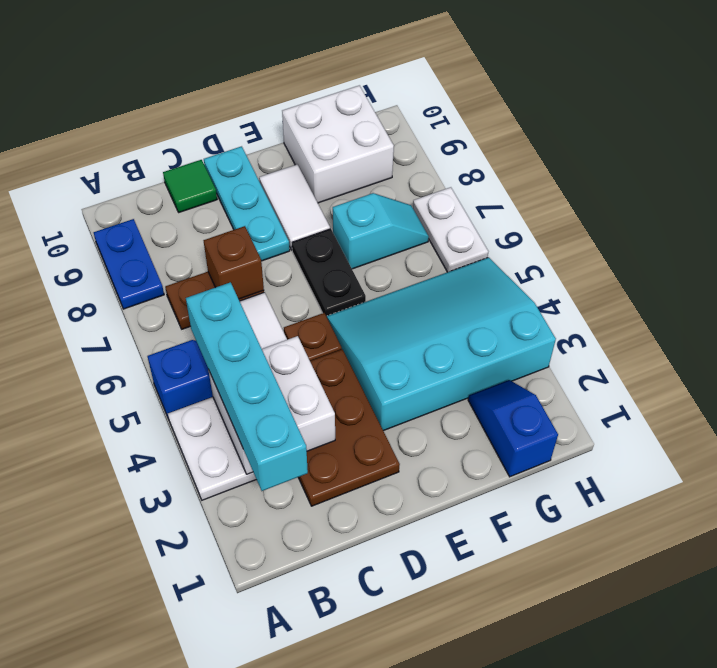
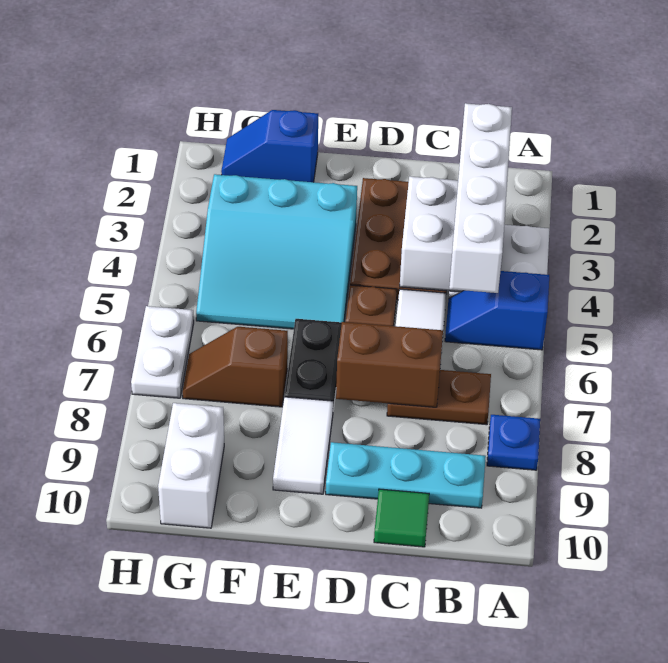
blue plate A8:A9 level 1 -> blue plate A8 level 1
cyan brick B2:B5 level 3 -> white brick B2:B5 level 3
brown brick C7 level 2 -> brown brick C7:D7 level 2
cyan plate D8:D10 level 1 -> cyan plate B9:D9 level 1
cyan slope E3:H5 level 1 top 3 -> cyan slope E3:G5 level 1 top 3
cyan slope F7:G7 level 1 top F -> brown slope F7:G7 level 1 top F
white brick F9:G10 level 1 -> white brick G9:G10 level 1
blue slope G1:G2 level 1 top 1 -> blue slope F1:G1 level 1 top F

